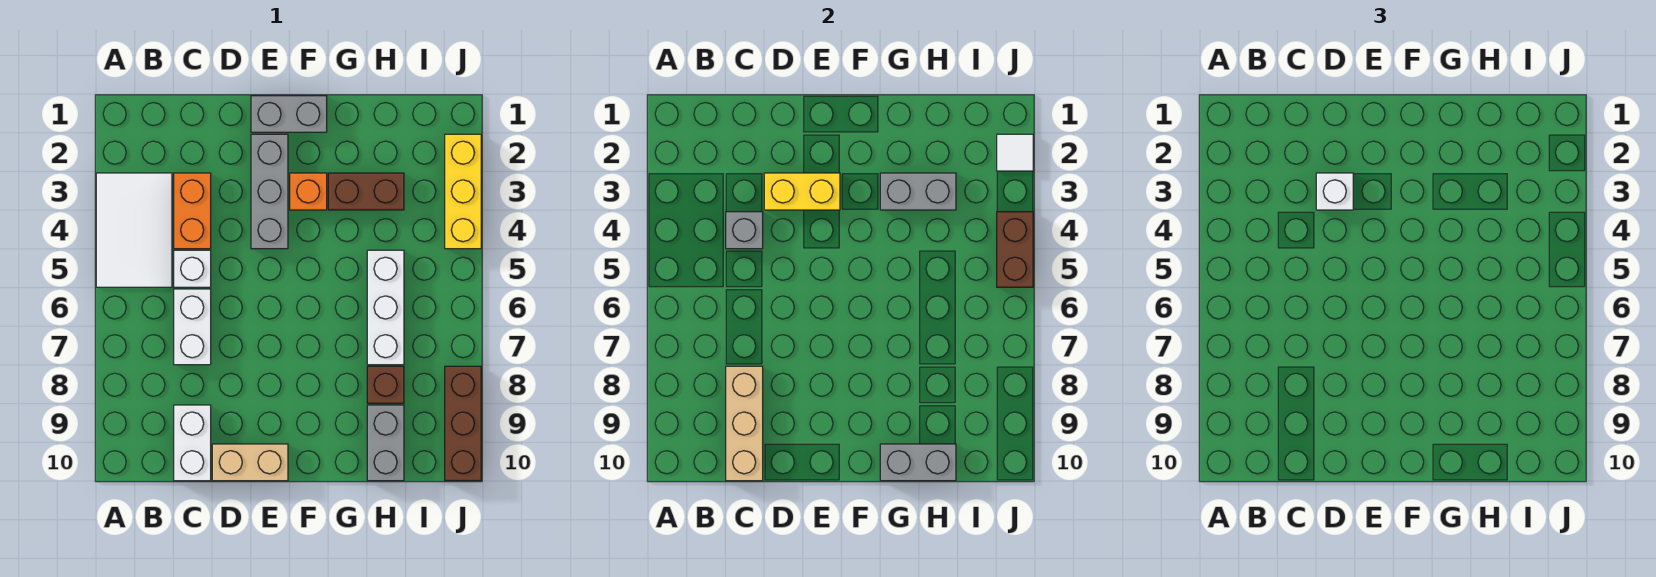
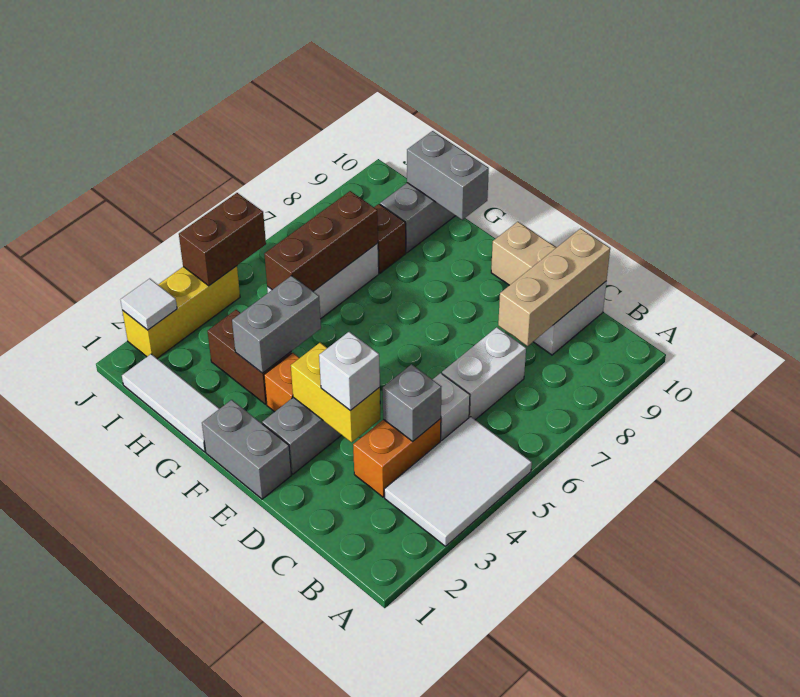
none -> white tile G1:I1 level 1
grey brick G3:H3 level 2 -> grey brick G3:G4 level 2
brown brick J8:J10 level 1 -> brown brick H5:H7 level 2

